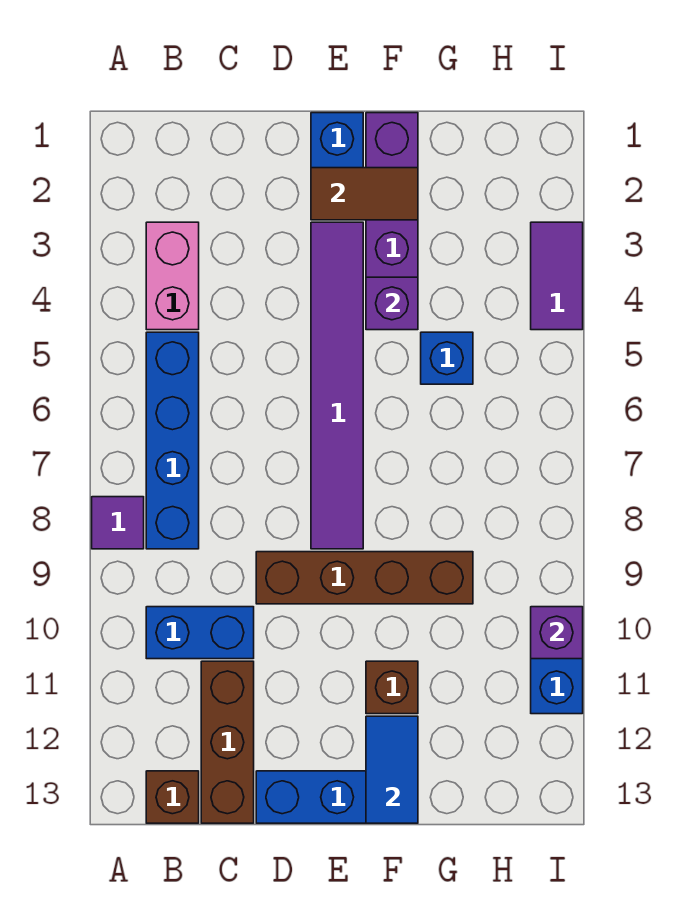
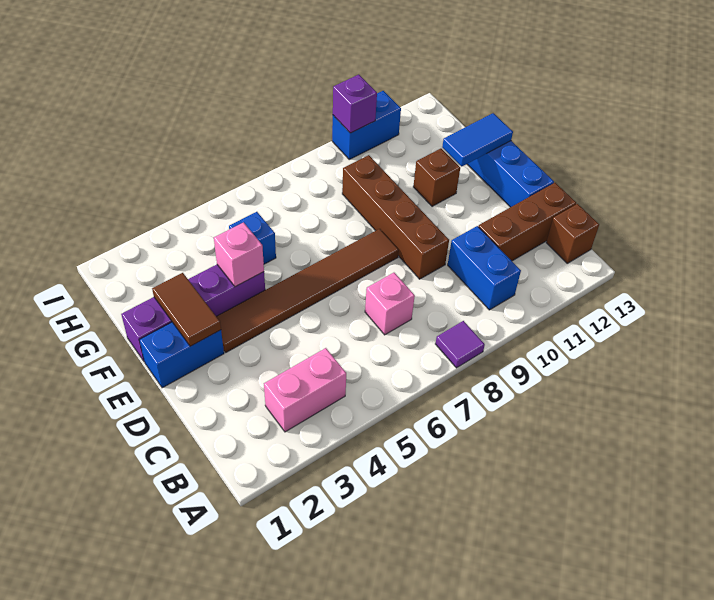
blue brick B5:B8 level 1 -> none
none -> pink brick C7 level 1
purple tile E3:E8 level 1 -> brown tile E3:E8 level 1
purple brick F4 level 2 -> pink brick F4 level 2
purple tile I3:I4 level 1 -> none

